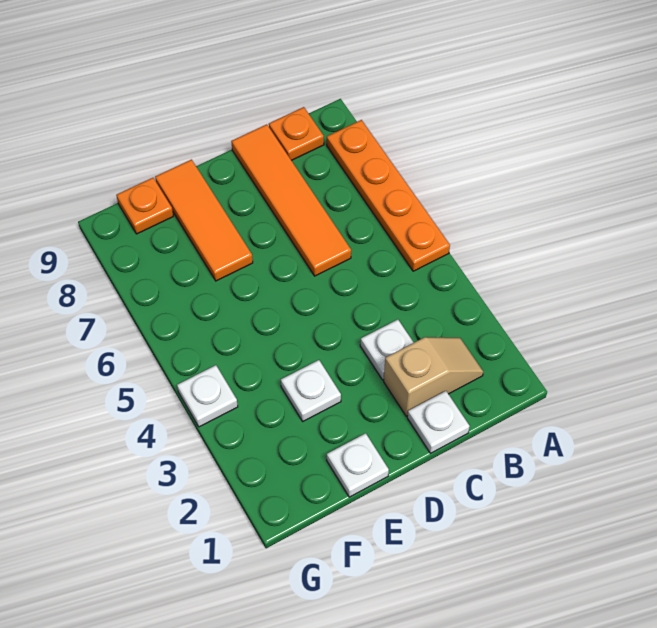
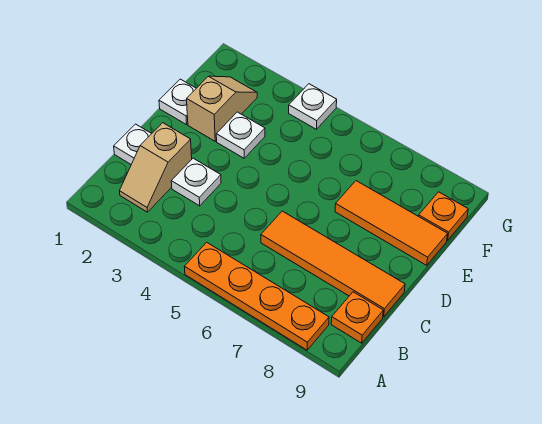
none -> tan slope E2:F2 level 1 top E

